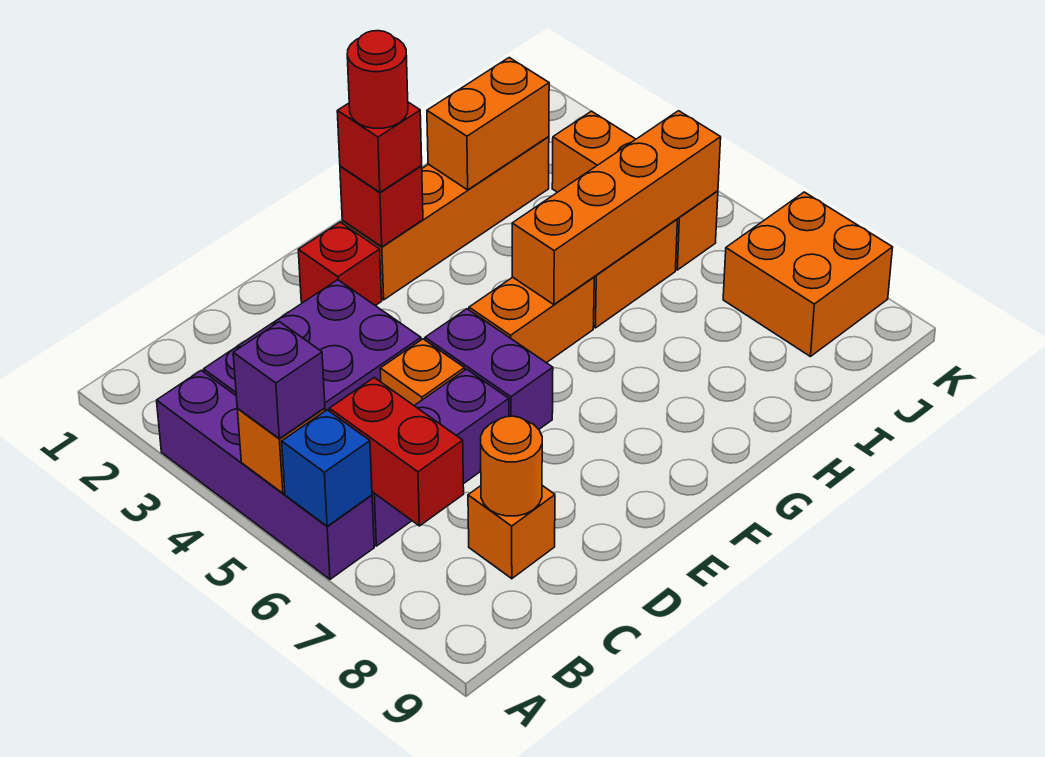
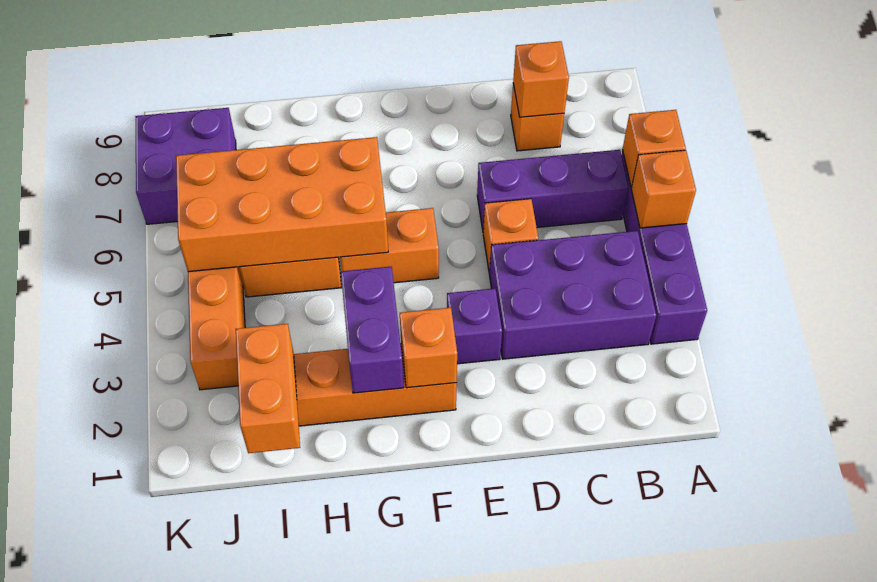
purple brick A5 level 3 -> purple brick E3 level 1
blue brick A6 level 2 -> orange brick A6 level 2
red brick B6:B7 level 2 -> none
orange round brick C8 level 2 -> orange brick C8 level 2
red brick E2 level 1 -> none
purple brick E5:E6 level 1 -> purple brick G2:G3 level 2
red brick F2 level 2 -> orange brick F2 level 2
red brick F2 level 3 -> none
red round brick F2 level 4 -> none
orange brick G5:J5 level 2 -> orange brick G5:J6 level 2
orange brick H2:I2 level 2 -> orange brick I1:I2 level 2
orange brick J7:K8 level 1 -> purple brick J7:K8 level 1

